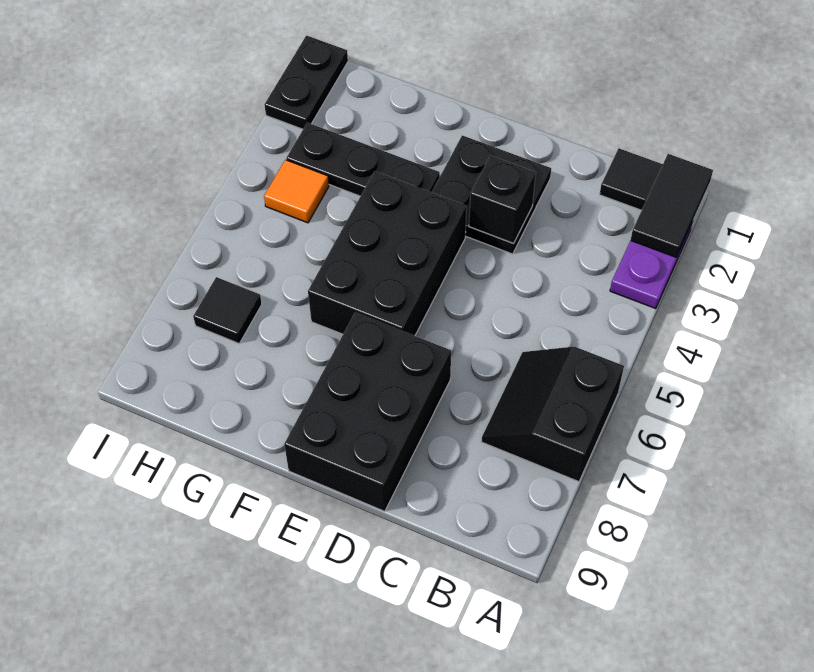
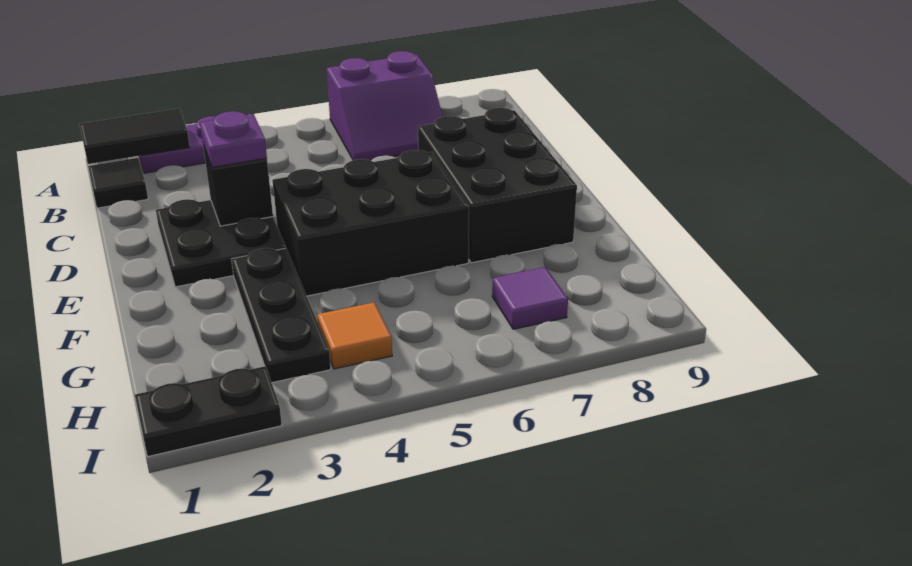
black slope A6:B7 level 1 top A -> purple slope A6:B7 level 1 top A
none -> purple plate D3 level 3
black brick D7:E9 level 1 -> black brick D7:F8 level 1
black tile H7 level 1 -> purple tile H7 level 1

